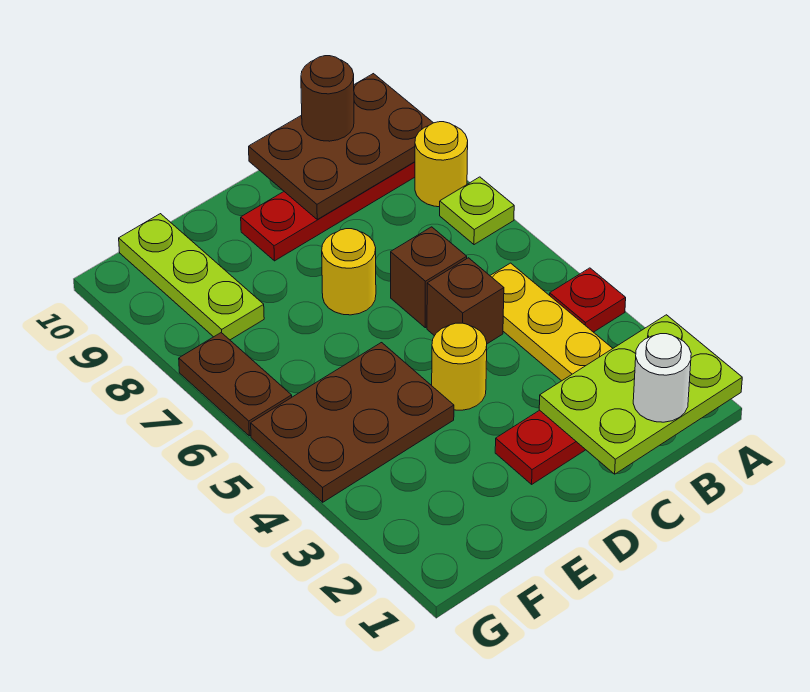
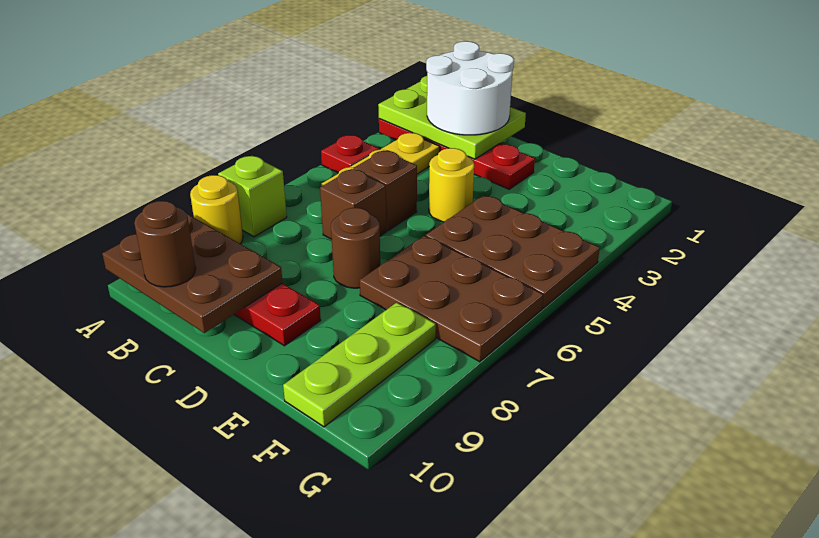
lime plate A7 level 1 -> lime brick A7 level 1
white round brick B1 level 3 -> white round brick B1:C2 level 3
yellow round brick D7 level 1 -> brown round brick D7 level 1
brown plate G6:G7 level 1 -> brown plate E6:G7 level 1

